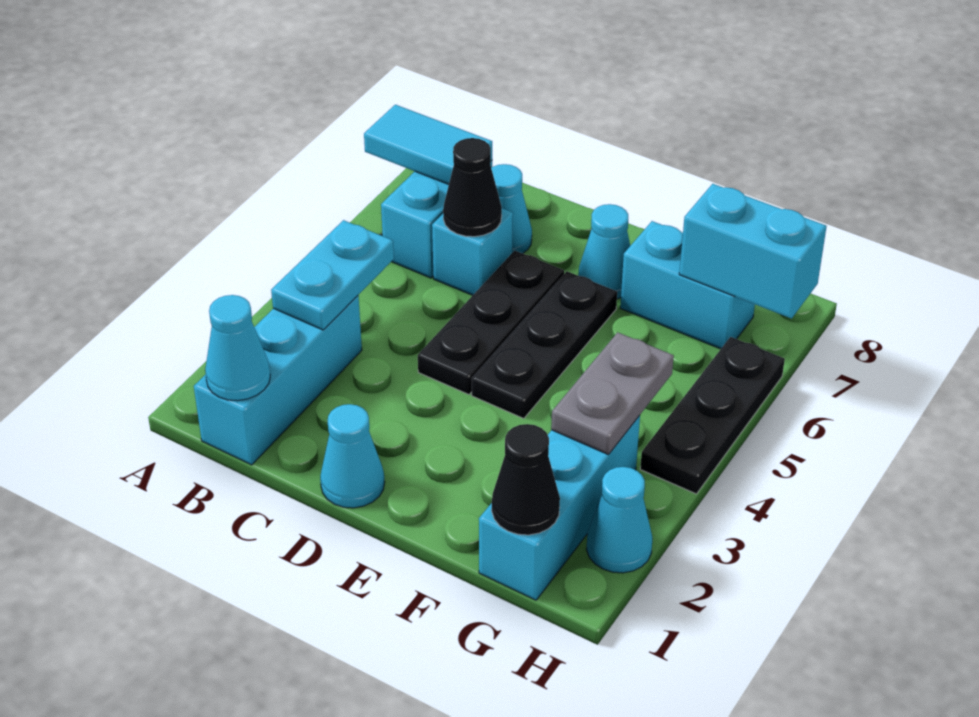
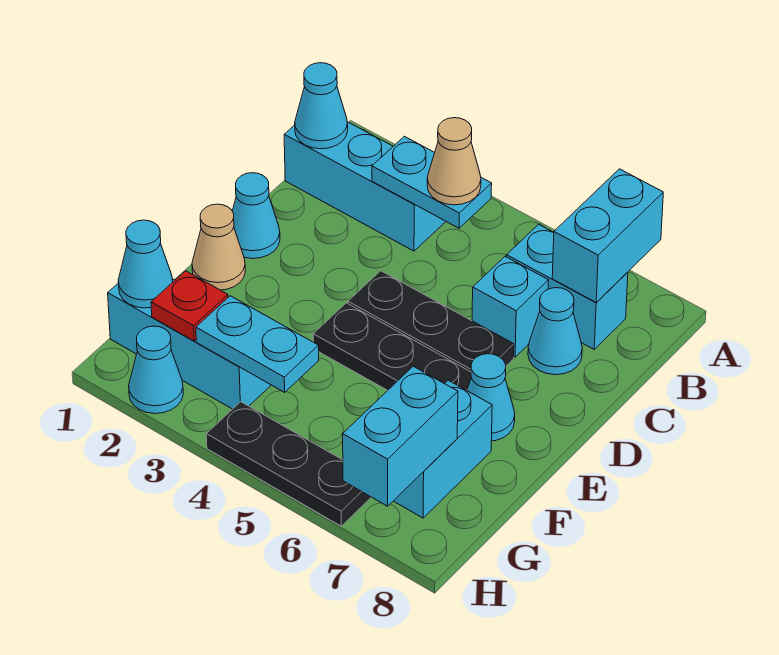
cyan tile A7:B7 level 2 -> cyan brick A7:B7 level 2
none -> tan cone B4 level 3
black cone C6 level 2 -> none
none -> tan cone E1 level 1
black cone G1 level 2 -> cyan cone G1 level 2
none -> red plate G2 level 2
grey plate G3:G4 level 2 -> cyan plate G3:G4 level 2

